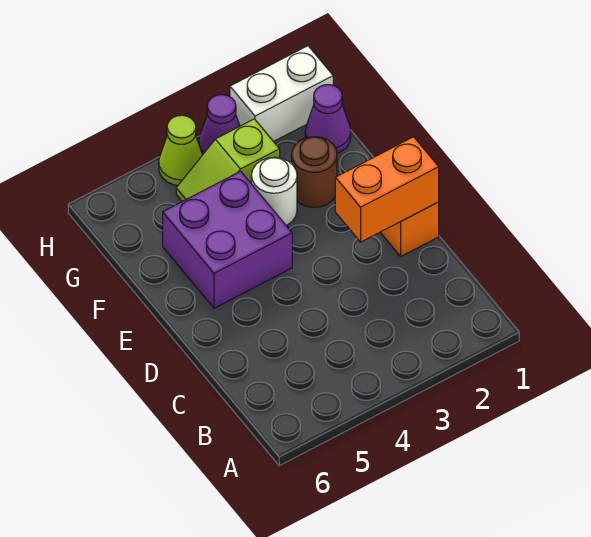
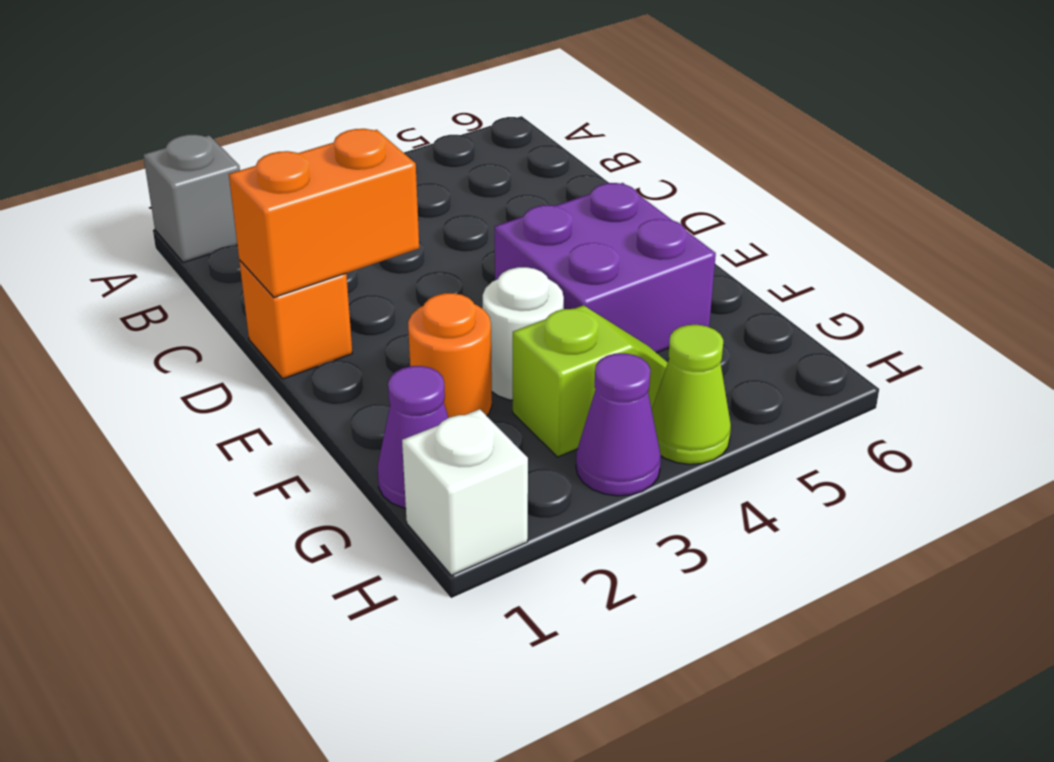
none -> grey brick A1 level 1
brown round brick F2 level 1 -> orange round brick F2 level 1
white brick H1:H2 level 1 -> white brick H1 level 1

